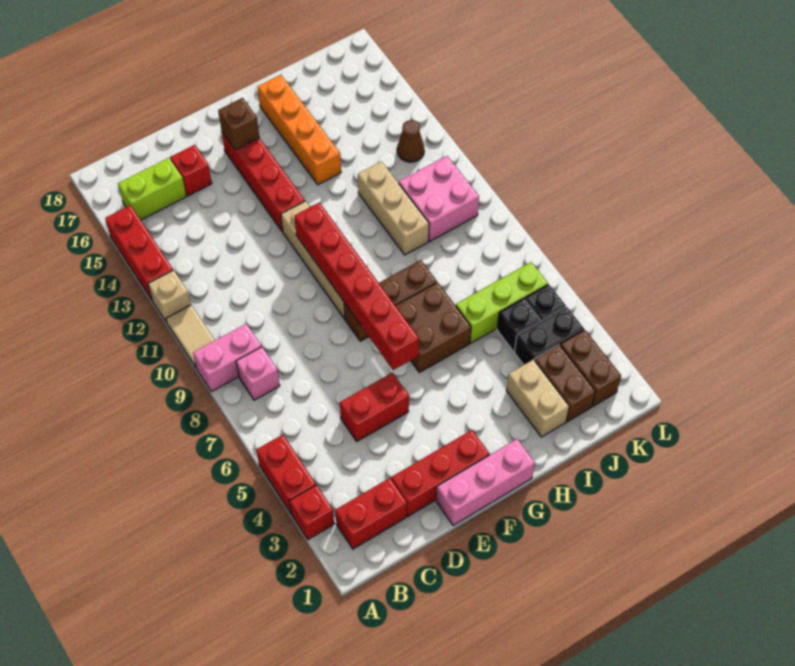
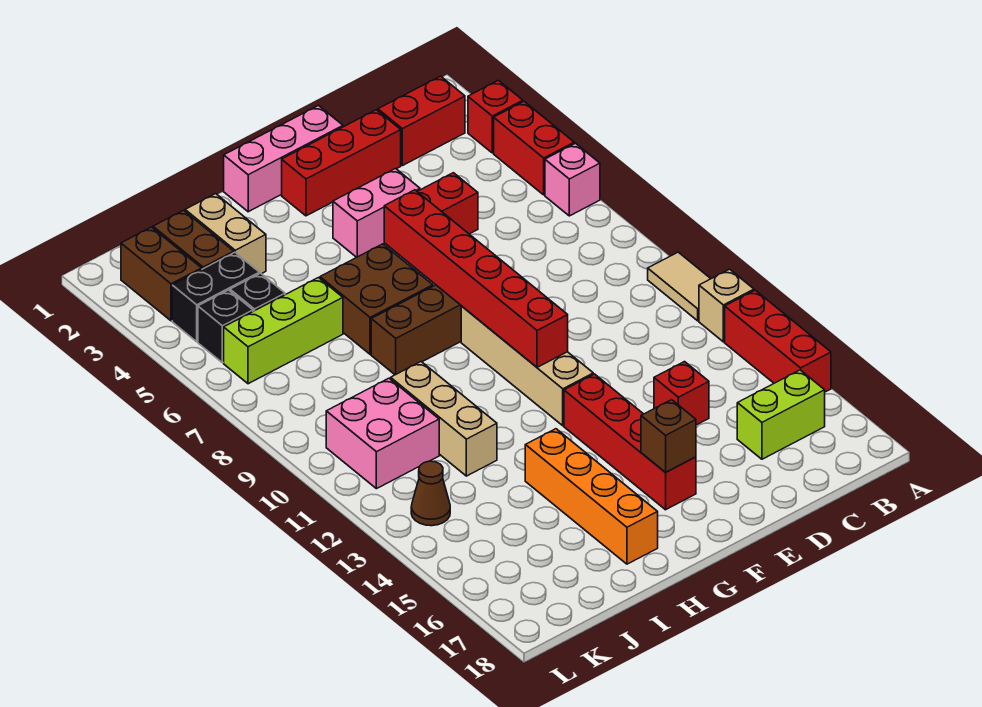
pink brick A9:B9 level 1 -> pink brick E4:F4 level 1
pink brick B8 level 1 -> pink brick A6 level 1
red brick D16 level 1 -> red brick D14 level 1

